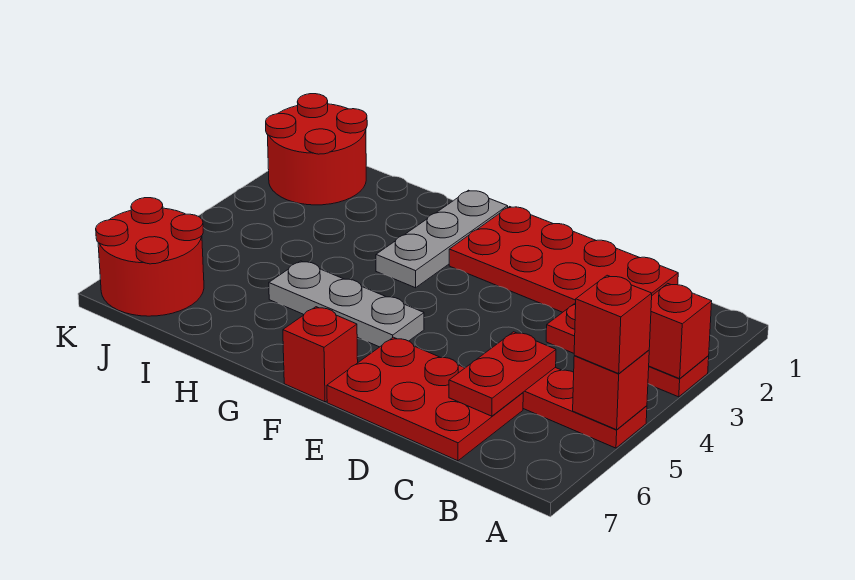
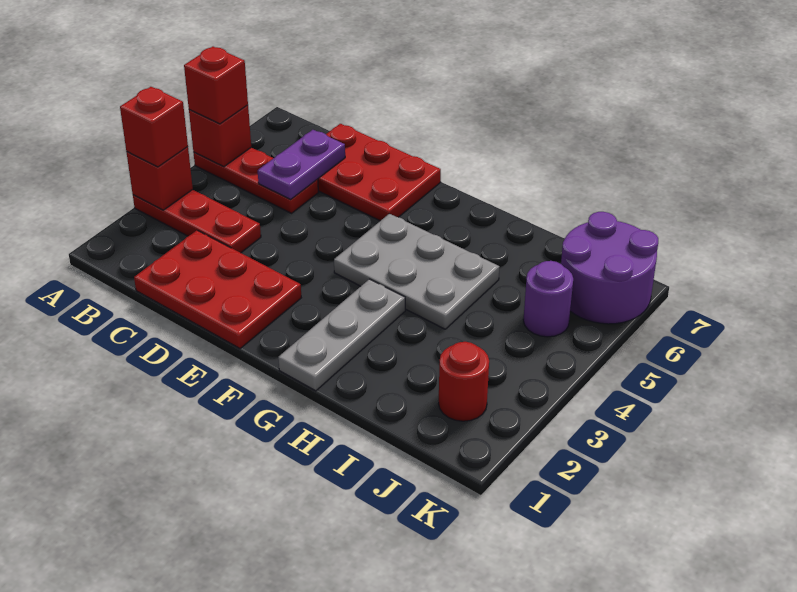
red plate C1:F2 level 1 -> red plate C1:E2 level 1
red plate C5:C6 level 2 -> purple plate C5:C6 level 2
grey plate F5:H5 level 1 -> grey plate F4:H5 level 1
red brick F7 level 1 -> red brick A3 level 3
red round brick J1:K2 level 1 -> red round brick J2 level 1
none -> purple round brick J5 level 1
red round brick J6:K7 level 1 -> purple round brick J6:K7 level 1

